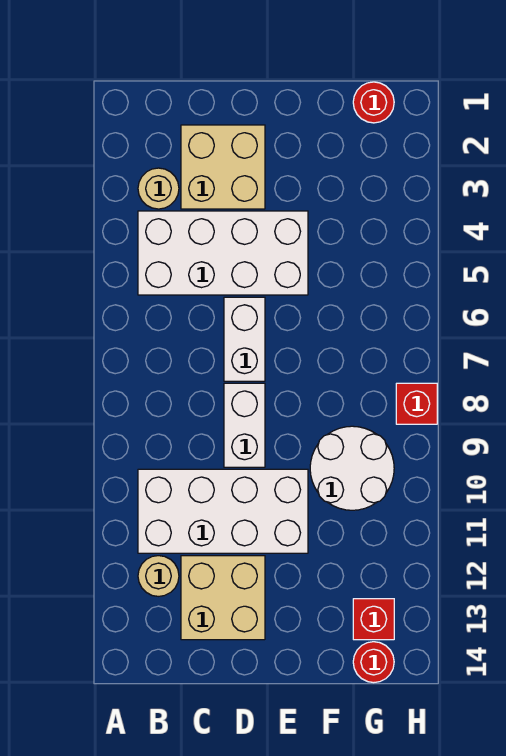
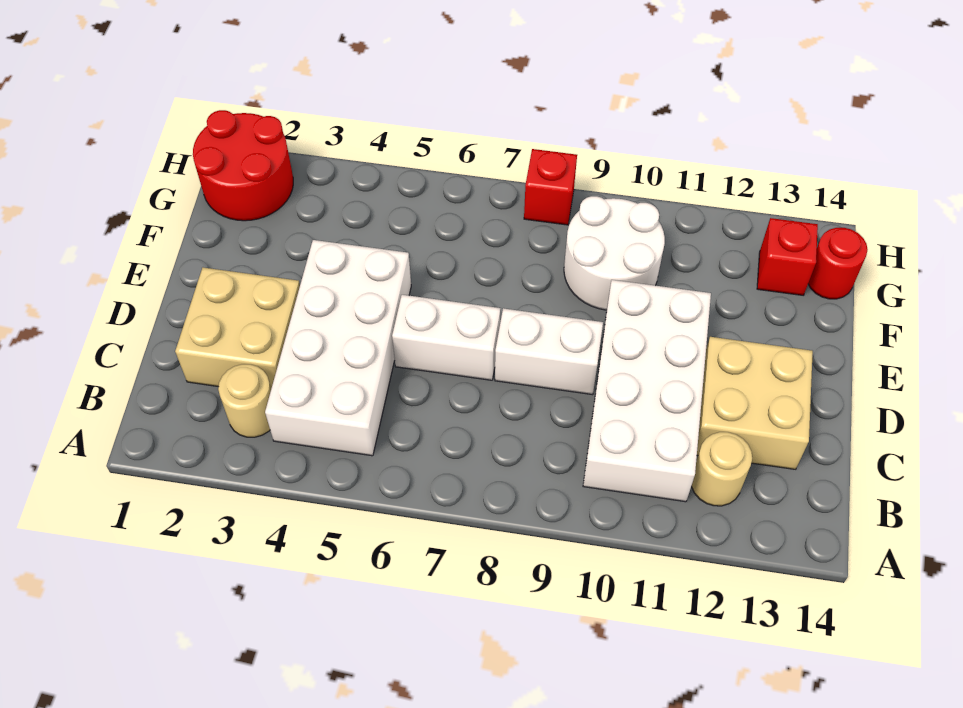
red round brick G1 level 1 -> red round brick G1:H2 level 1

